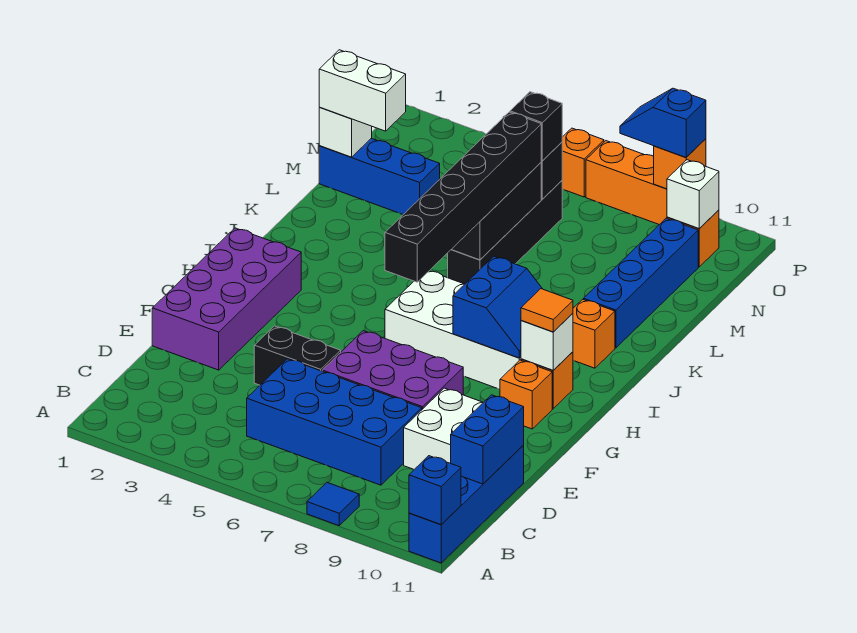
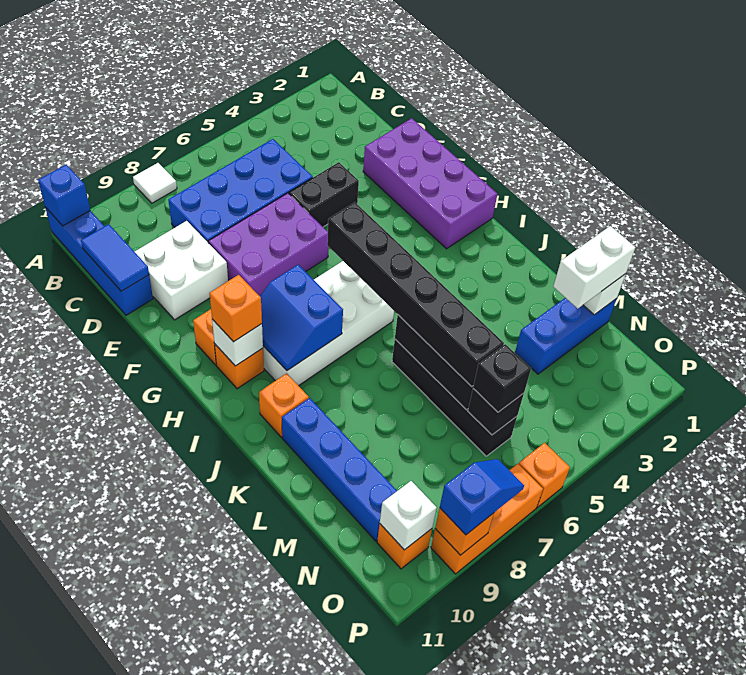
blue tile A8 level 1 -> white tile A8 level 1
blue brick C11:D11 level 2 -> blue tile C11:D11 level 2
orange tile H10 level 3 -> orange brick H10 level 3

